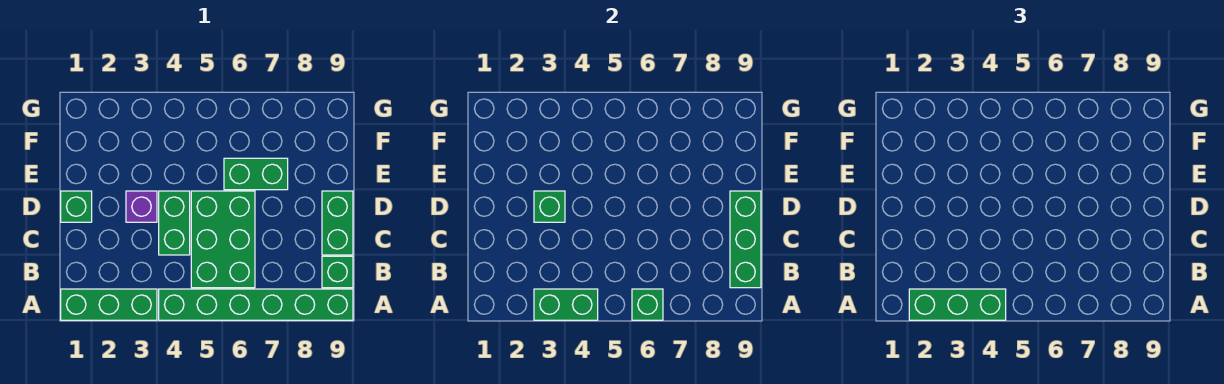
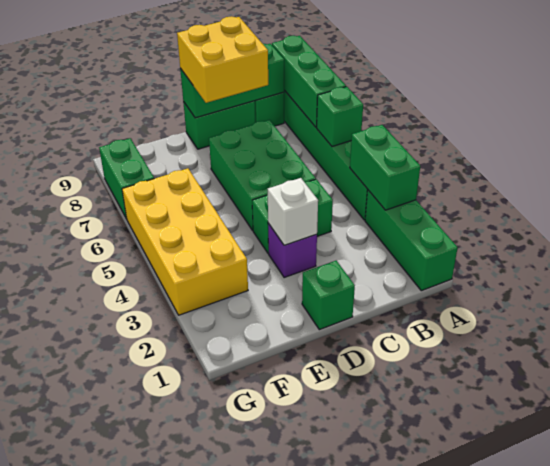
green brick A2:A4 level 3 -> green brick A7:A9 level 2
green brick B5:D6 level 1 -> green brick C5:D7 level 1
none -> yellow brick C8:D9 level 3
green brick D3 level 2 -> white brick D3 level 2
green brick E6:E7 level 1 -> green brick G7:G8 level 1
none -> yellow brick F3:G6 level 1

